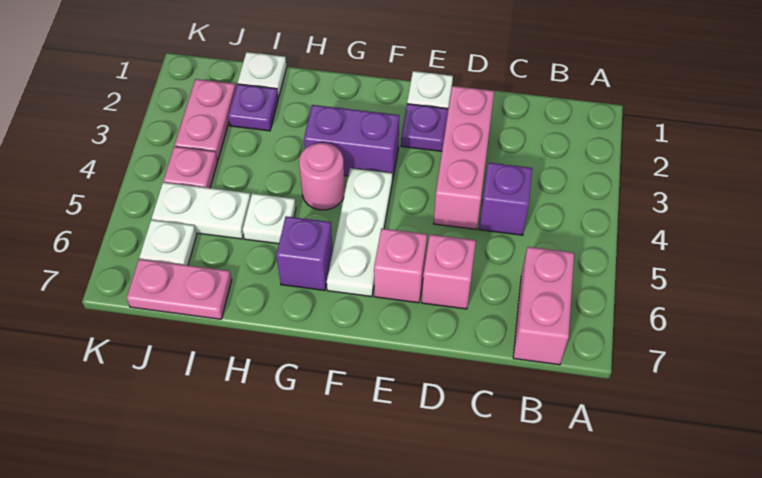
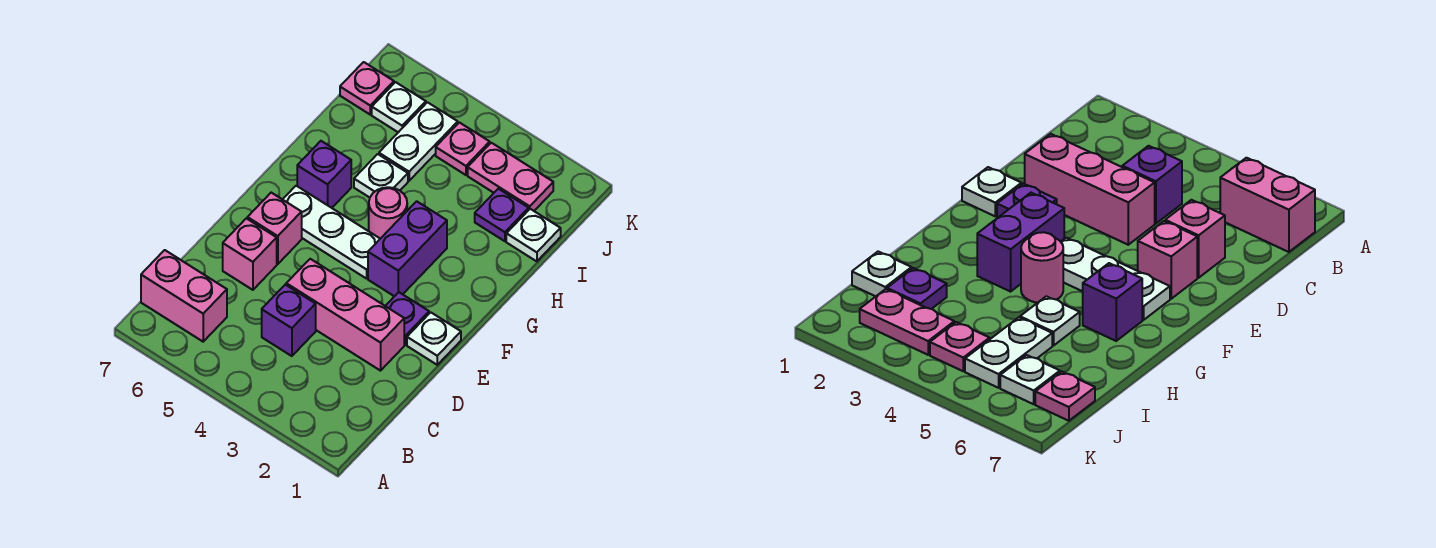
pink plate I7:J7 level 1 -> pink plate J7 level 1

